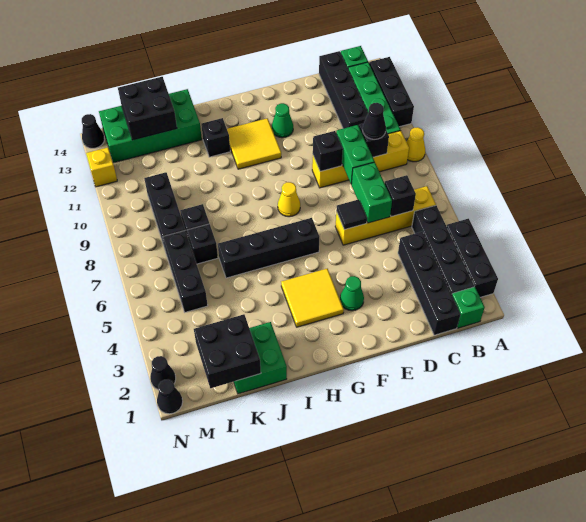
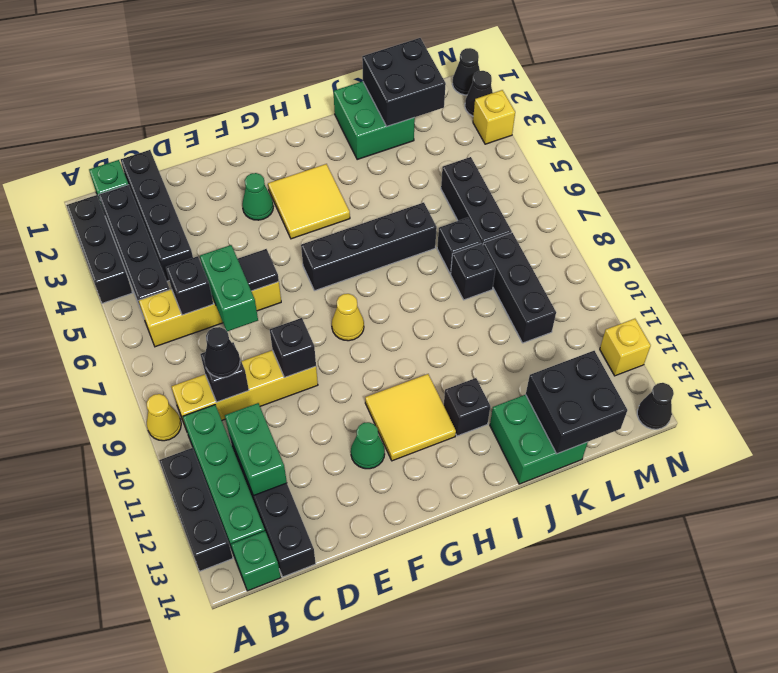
green brick D8:D9 level 2 -> green brick C11:C12 level 2
green brick J13:M14 level 1 -> green brick J13:K14 level 1
none -> yellow brick N3 level 1

